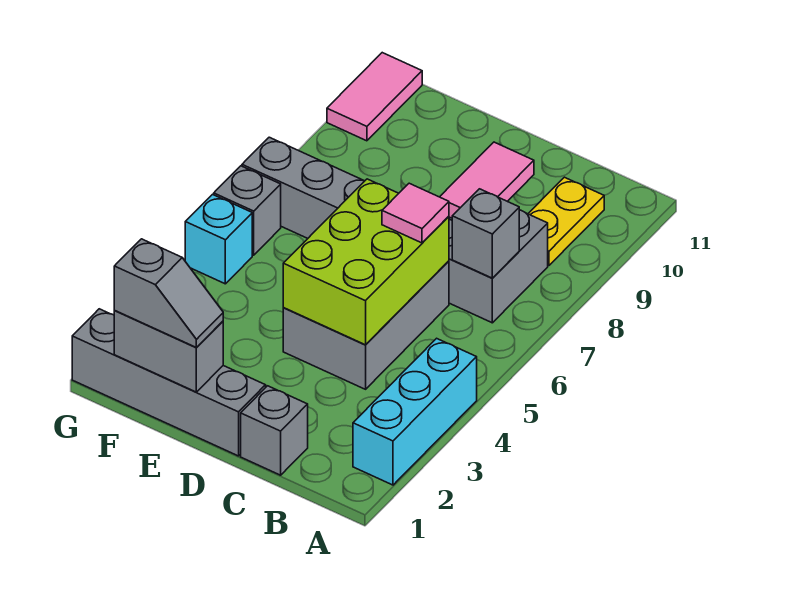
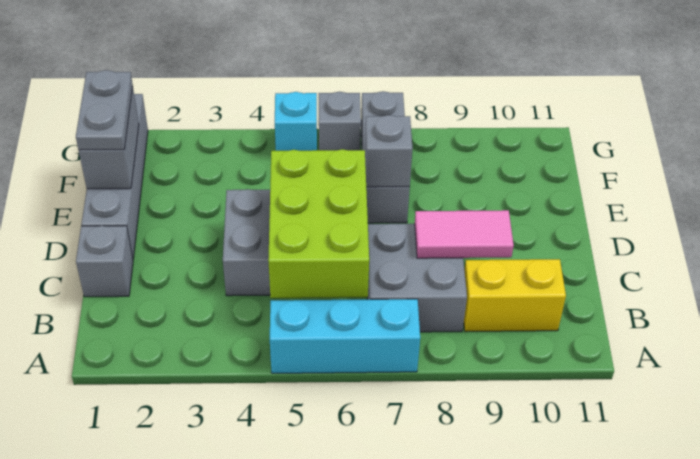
cyan brick A2:A4 level 1 -> cyan brick A5:A7 level 1
grey brick B7 level 2 -> grey brick E7 level 2
yellow plate B9:B10 level 1 -> yellow brick B9:B10 level 1
lime brick C4:D6 level 2 -> lime brick B5:D6 level 2
pink tile C6 level 3 -> none
grey slope E1:F1 level 3 top F -> grey plate E1:F1 level 3
pink tile G10:G11 level 1 -> none

